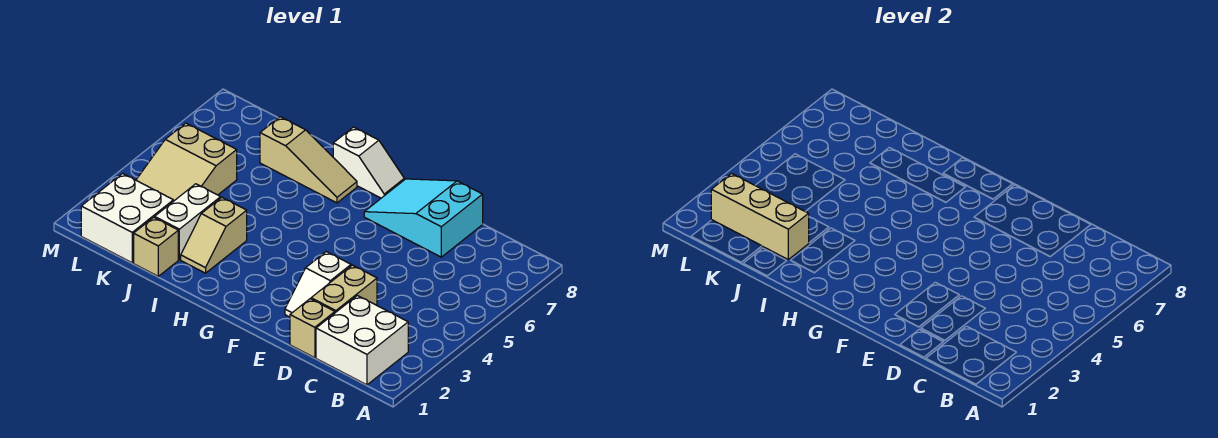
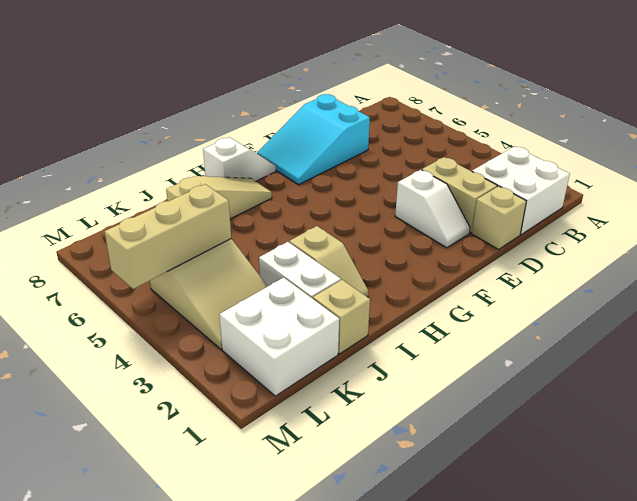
tan brick J2:L2 level 2 -> tan brick K5:M5 level 2

